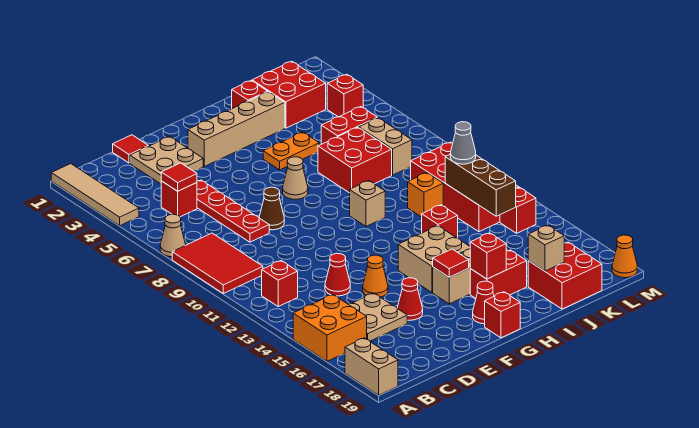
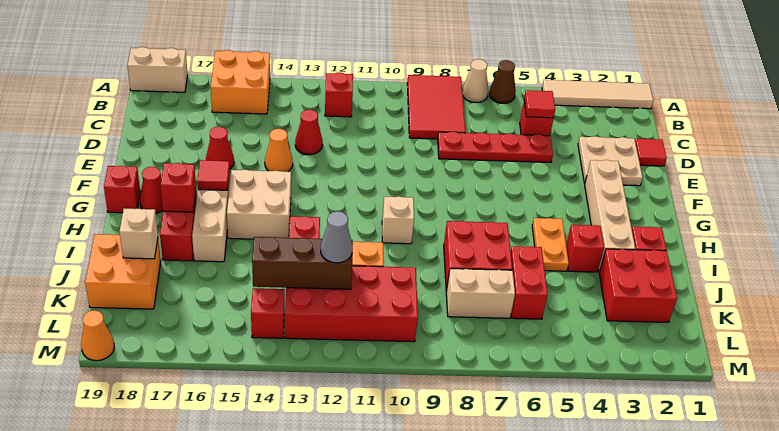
red tile A8:B10 level 1 -> red tile A8:C9 level 1
tan plate C15:D16 level 1 -> none
brown cone E8 level 1 -> brown cone A6 level 1
tan cone G7 level 1 -> none
red brick J18:K19 level 1 -> orange brick J18:K19 level 1
red brick L4 level 1 -> red brick I4 level 1

